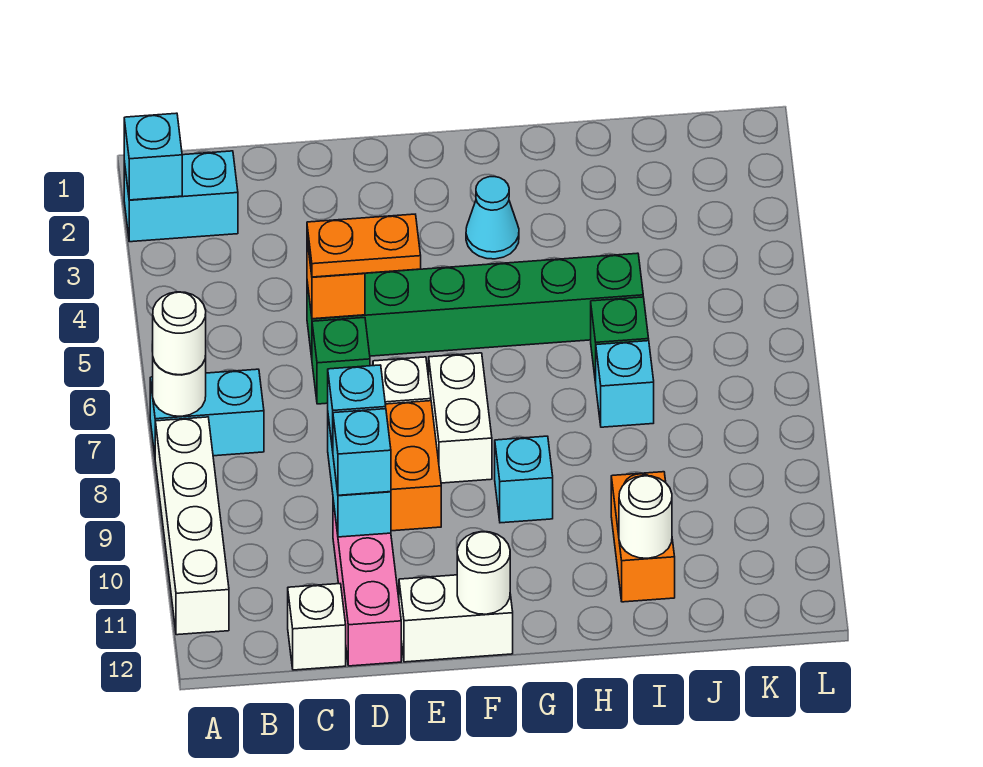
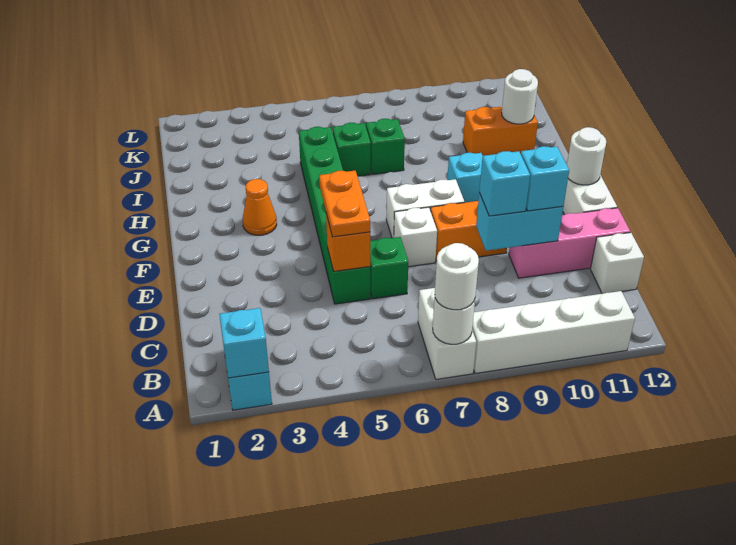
cyan brick A7:B7 level 1 -> white brick A7:B7 level 1
cyan cone G3 level 1 -> orange cone G3 level 1
cyan brick I7 level 1 -> green brick I7 level 1

